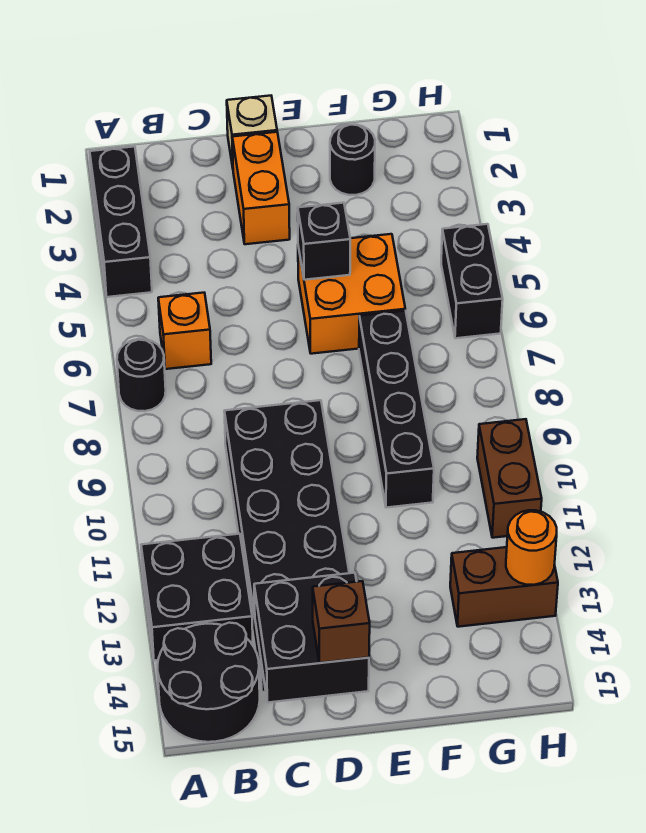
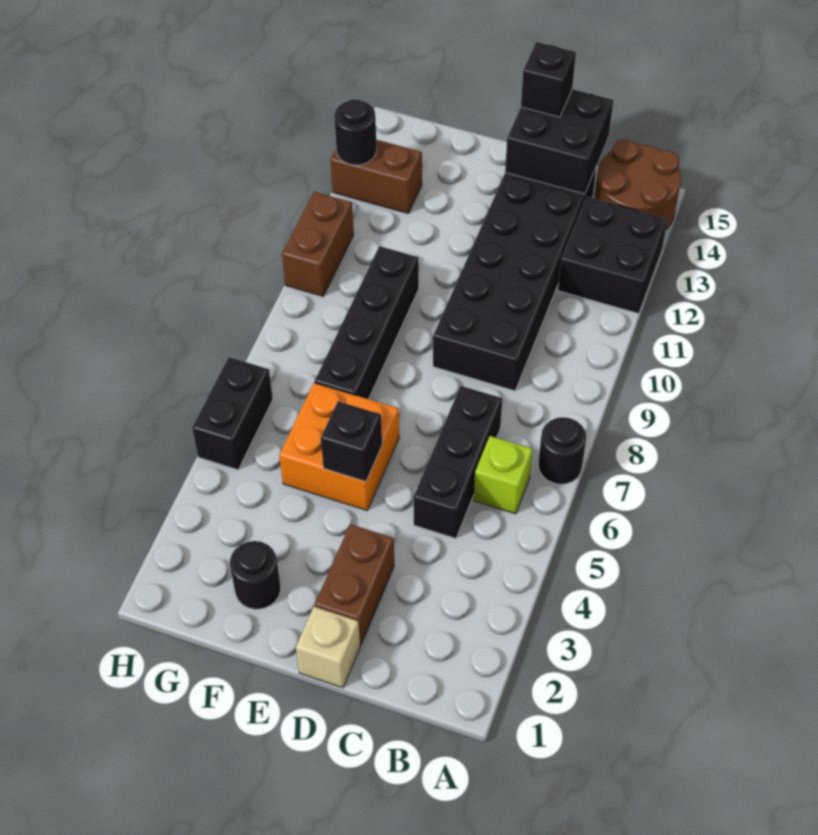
black brick A2:A4 level 1 -> black brick C5:C7 level 1
black round brick A14:B15 level 1 -> brown round brick A14:B15 level 1
orange brick B6 level 1 -> lime brick B6 level 1
orange brick D2:D3 level 1 -> brown brick D2:D3 level 1
brown brick D15 level 3 -> black brick D15 level 3
orange round brick H13 level 2 -> black round brick H13 level 2

